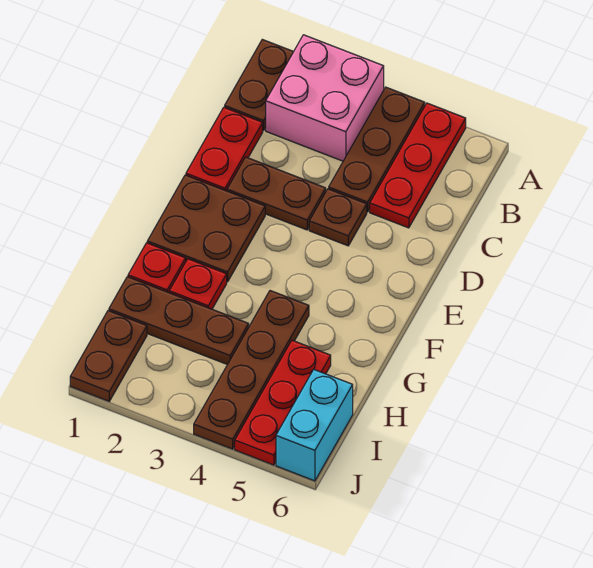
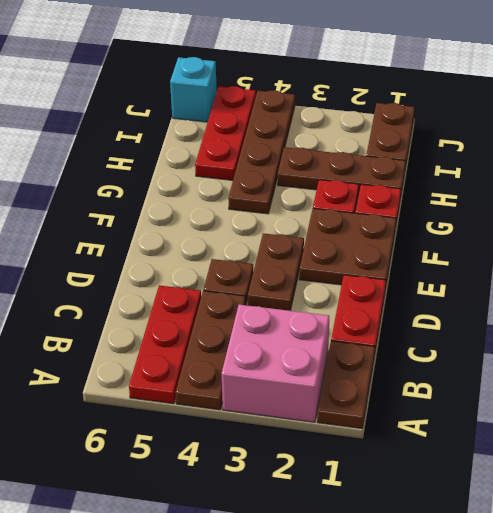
brown plate D2:D3 level 1 -> brown plate D3:E3 level 1
cyan brick I6:J6 level 1 -> cyan brick J6 level 1

